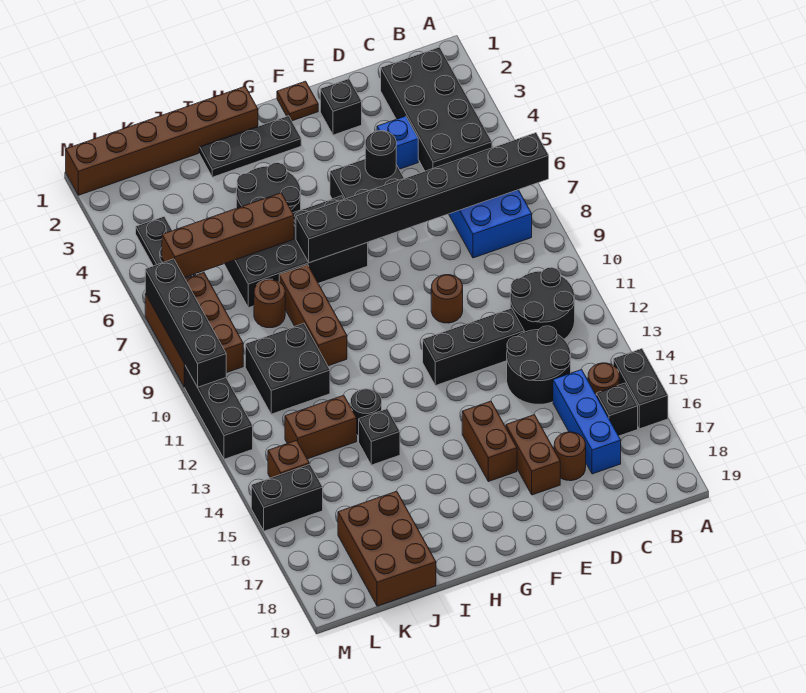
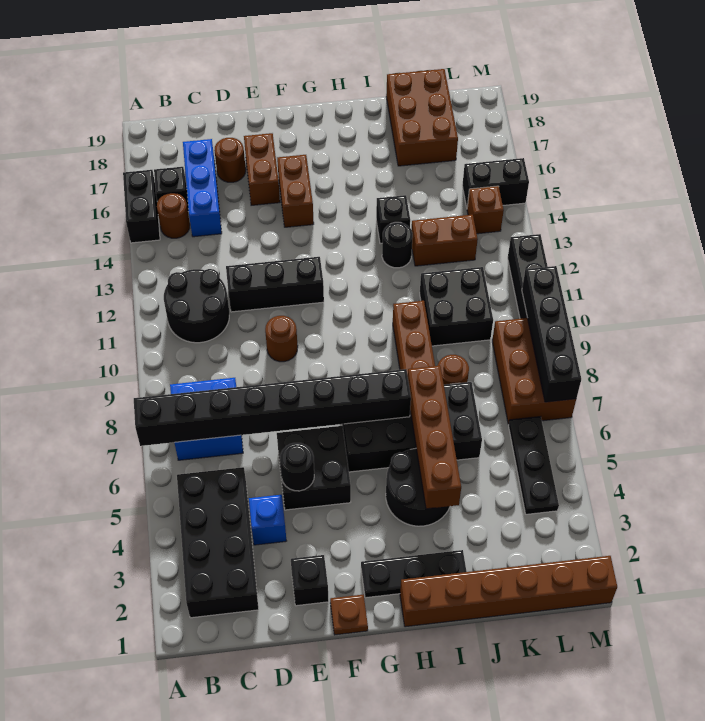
black round brick C13:D14 level 1 -> none
brown brick I6:L6 level 2 -> brown brick I4:I7 level 2

